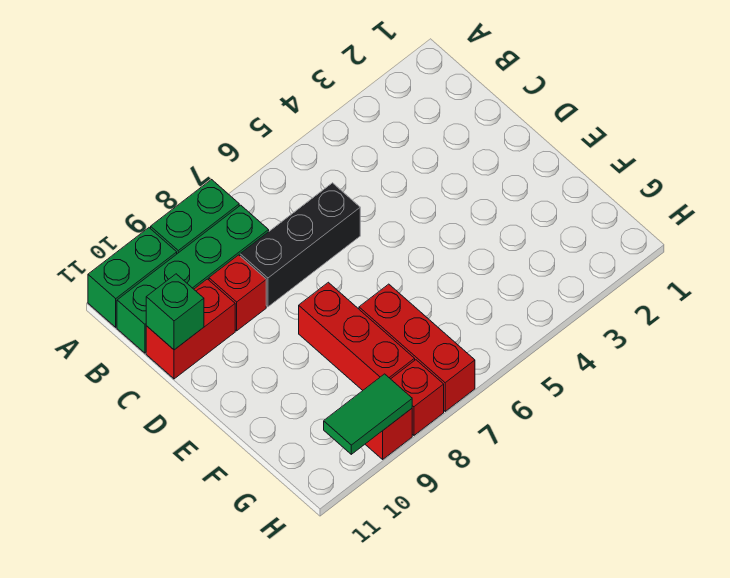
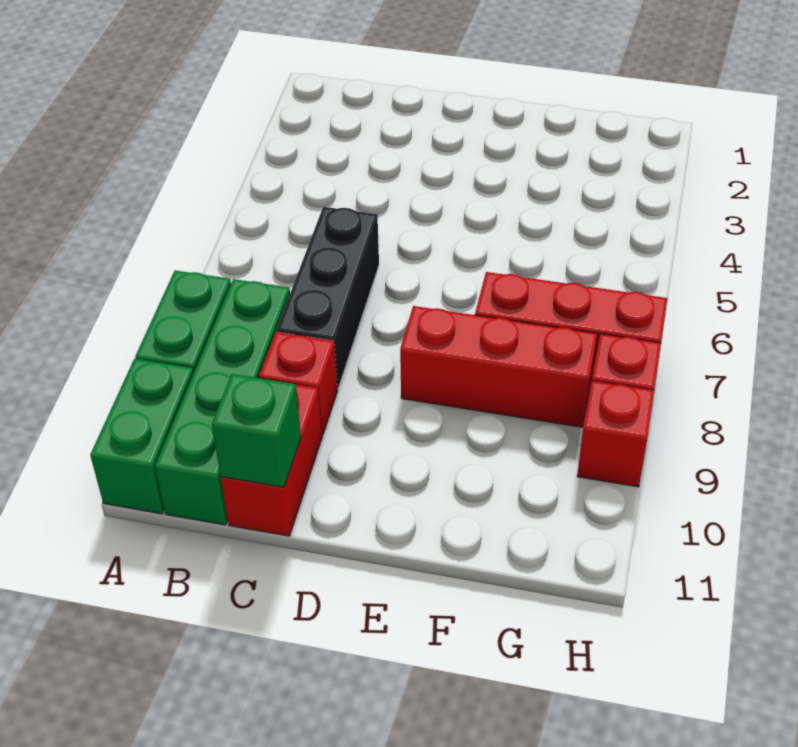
green tile H9:H10 level 2 -> none

